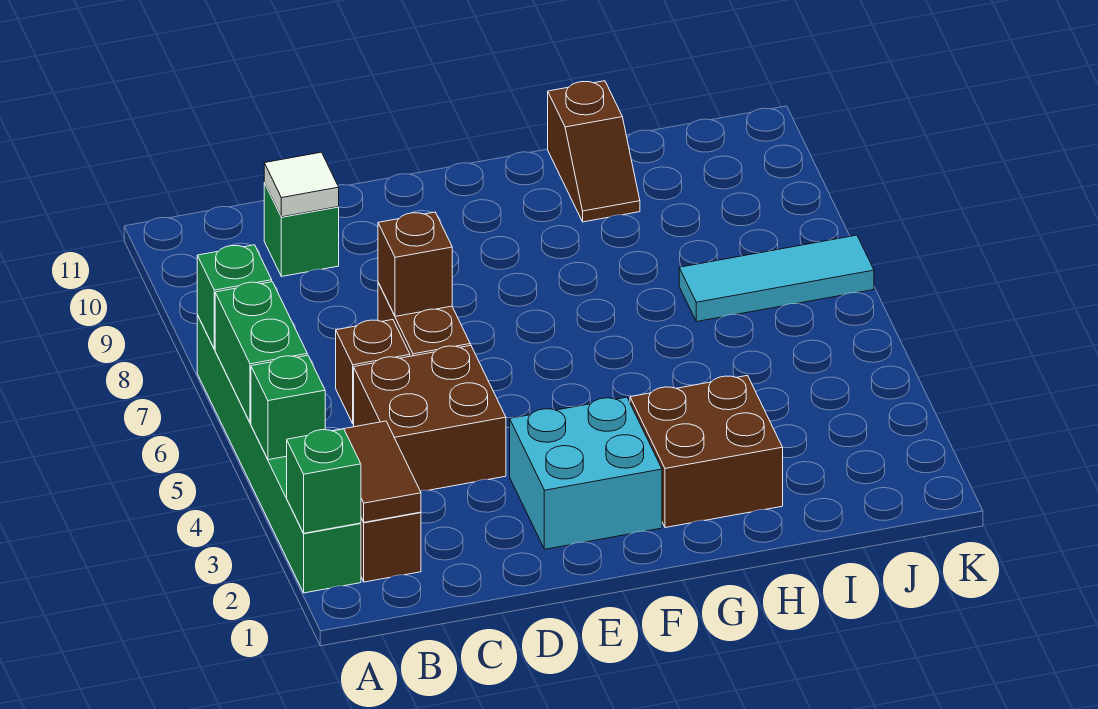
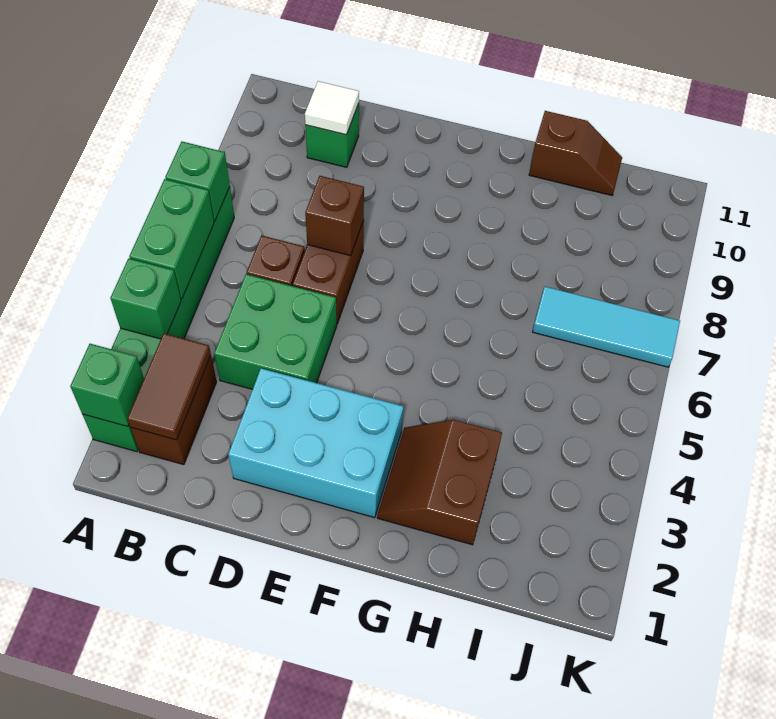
brown brick C4:D5 level 1 -> green brick C4:D5 level 1
cyan brick E2:F3 level 1 -> cyan brick D2:F3 level 1
brown brick G2:H3 level 1 -> brown slope G2:H3 level 1 top H
brown slope H10:H11 level 1 top 11 -> brown slope H11:I11 level 1 top H

